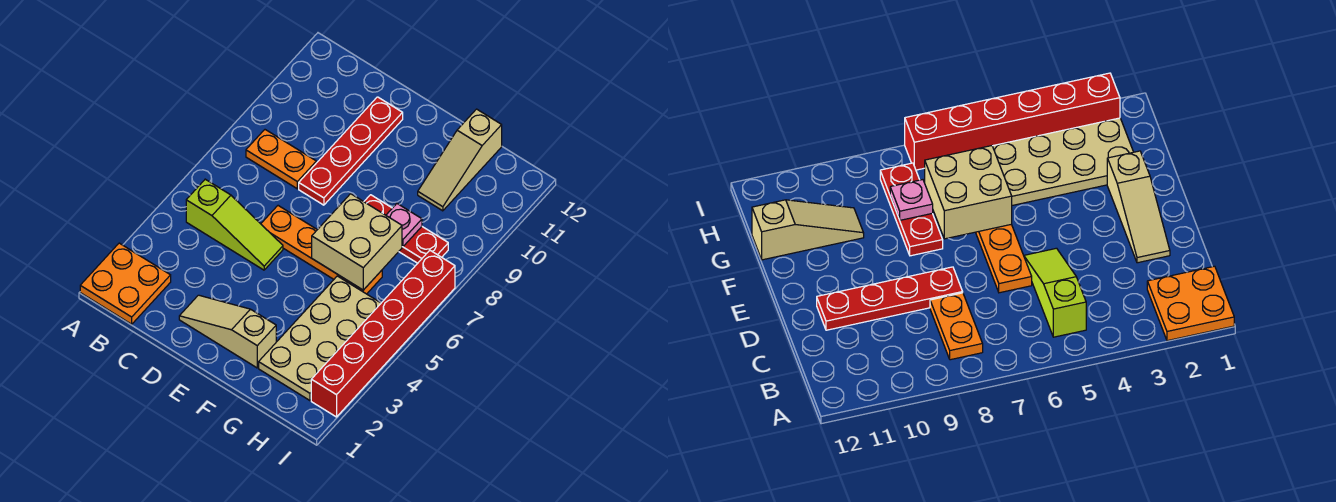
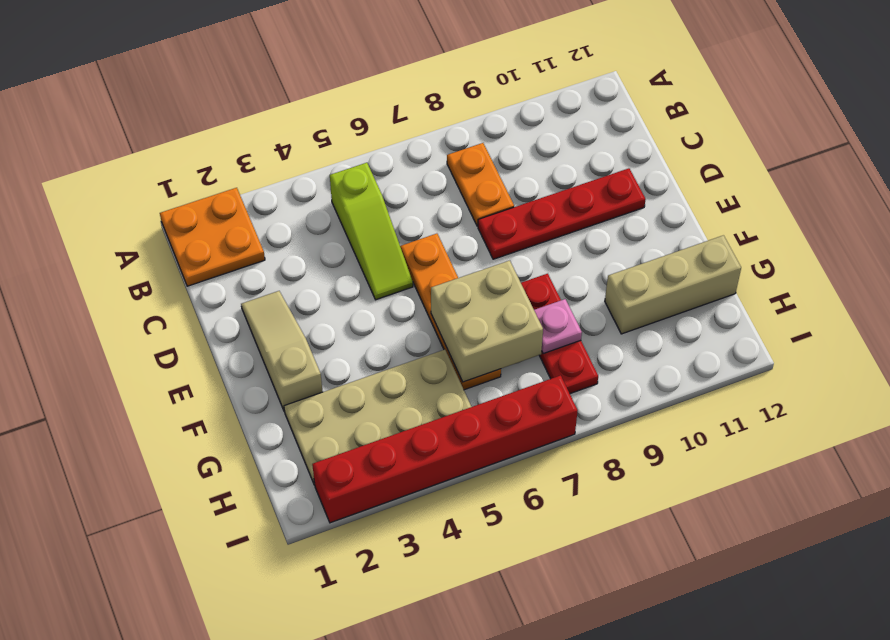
tan slope G10:G12 level 1 top 12 -> tan brick G10:G12 level 1

